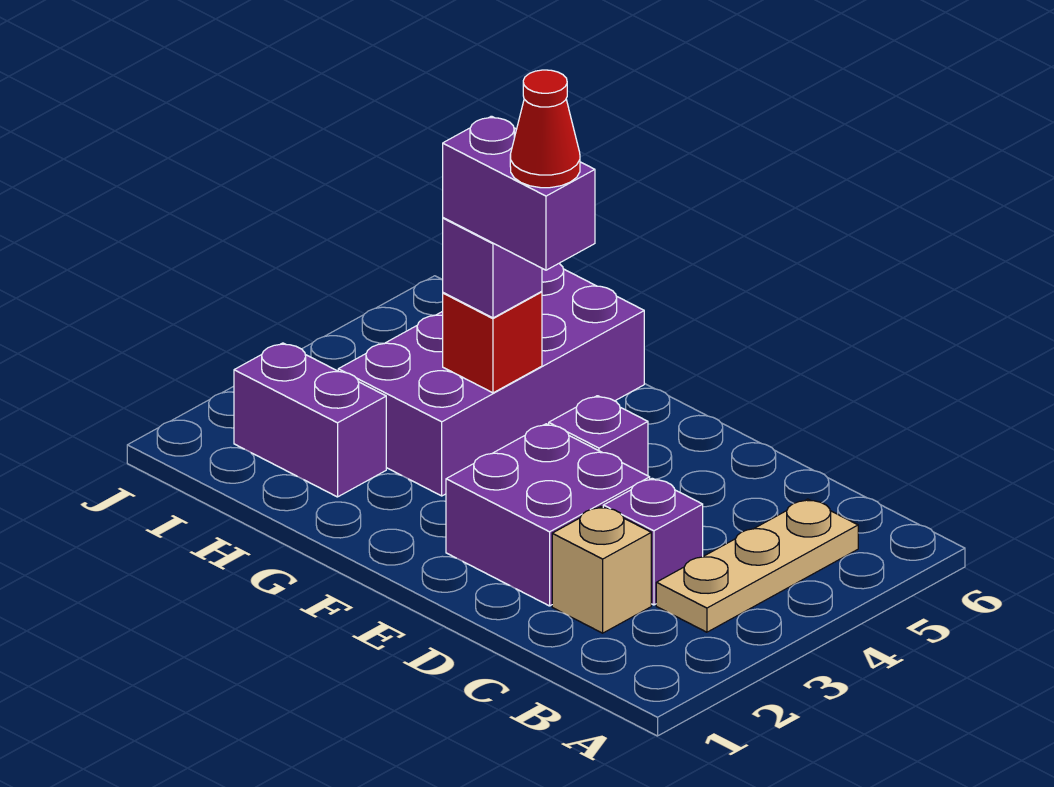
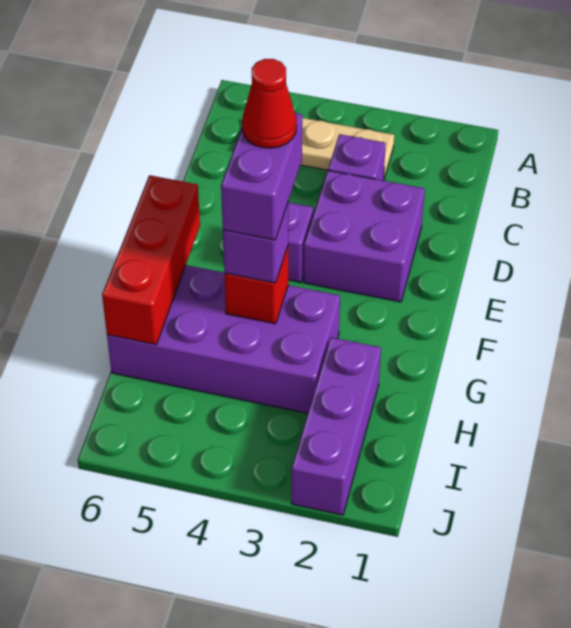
tan brick C2 level 1 -> none
none -> red brick F6:H6 level 2
purple brick H2:I2 level 1 -> purple brick H2:J2 level 1

